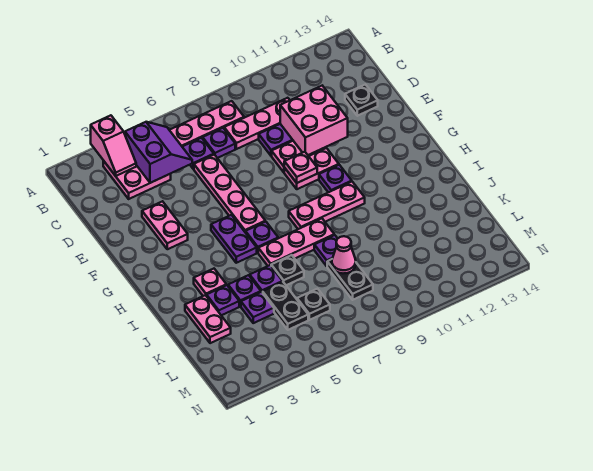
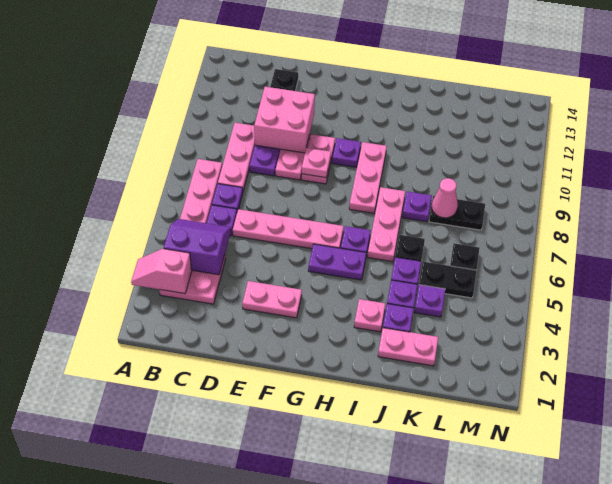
pink slope A3:B3 level 2 top A -> pink slope A3:B3 level 2 top B

